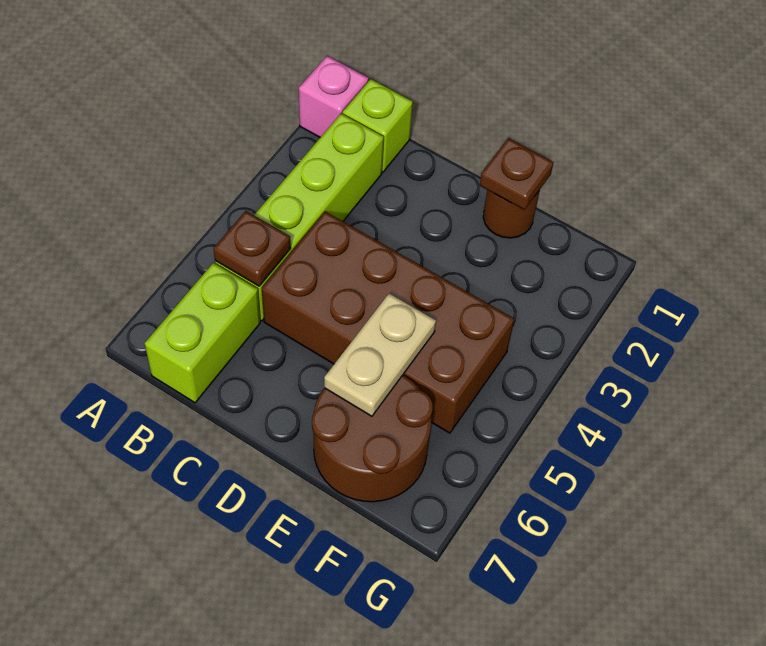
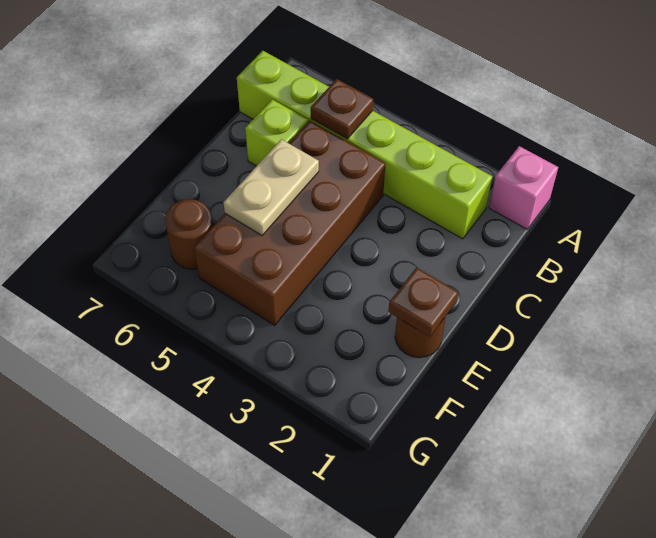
lime brick B1 level 1 -> lime brick C6 level 1
tan plate E5:E6 level 2 -> tan plate D5:E5 level 2
brown round brick E6:F7 level 1 -> brown round brick F6 level 1

